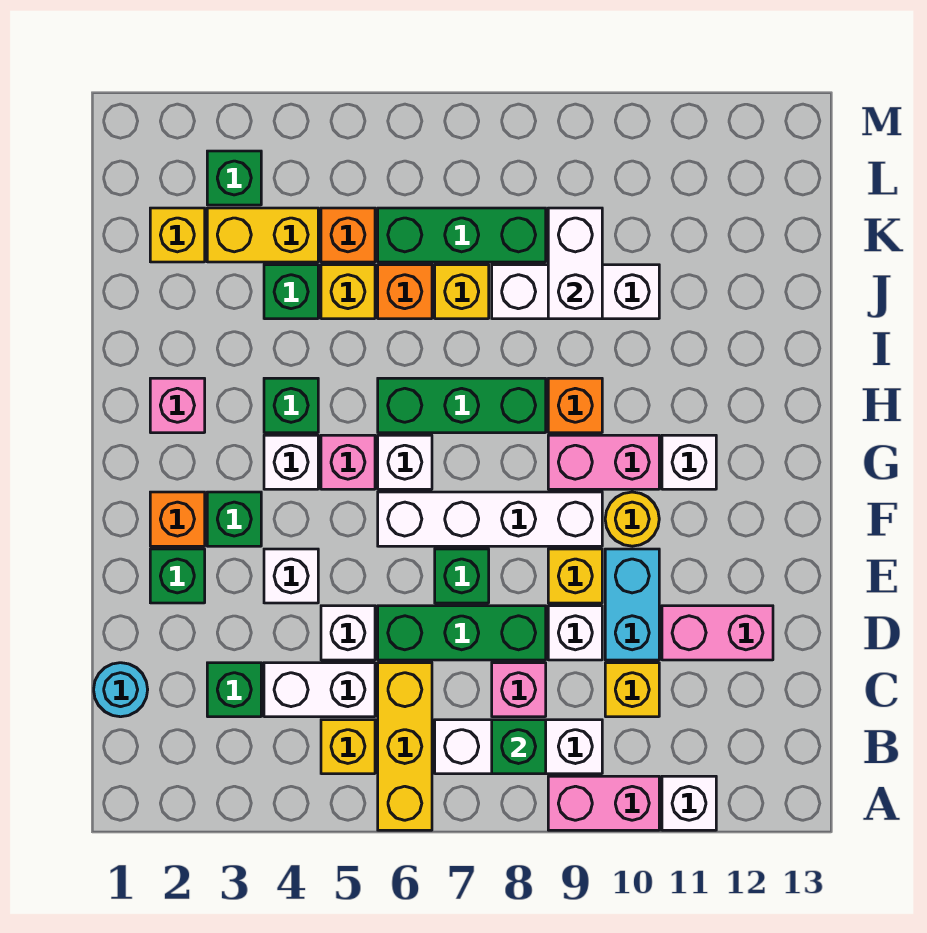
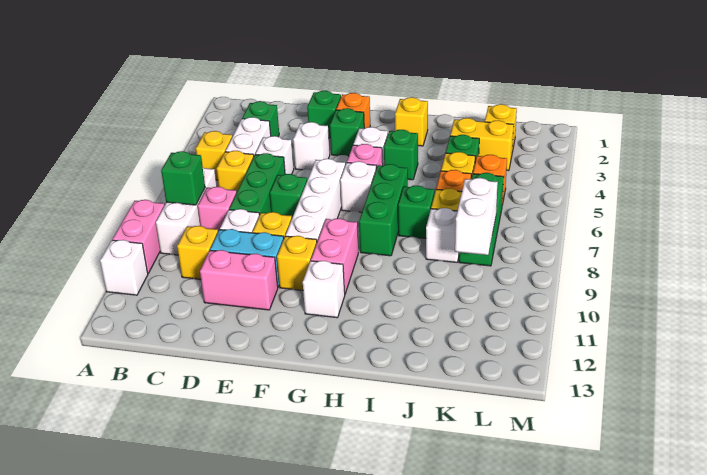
yellow brick A6:C6 level 1 -> yellow brick C6 level 1
cyan round brick C1 level 1 -> none
pink brick D11:D12 level 1 -> pink brick D11:E11 level 1
yellow round brick F10 level 1 -> yellow brick F10 level 1
pink brick H2 level 1 -> yellow brick H2 level 1
orange brick H9 level 1 -> none
white brick J8:J10 level 1 -> white brick J8 level 1
white brick J9:K9 level 2 -> white brick K8:K9 level 2
yellow brick K3:K4 level 1 -> yellow brick J3:K3 level 1
green brick L3 level 1 -> green brick I7 level 1

